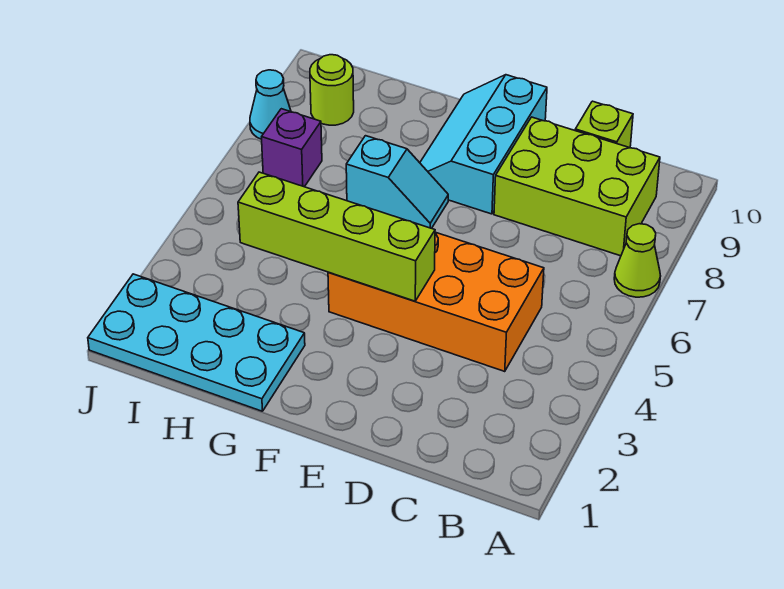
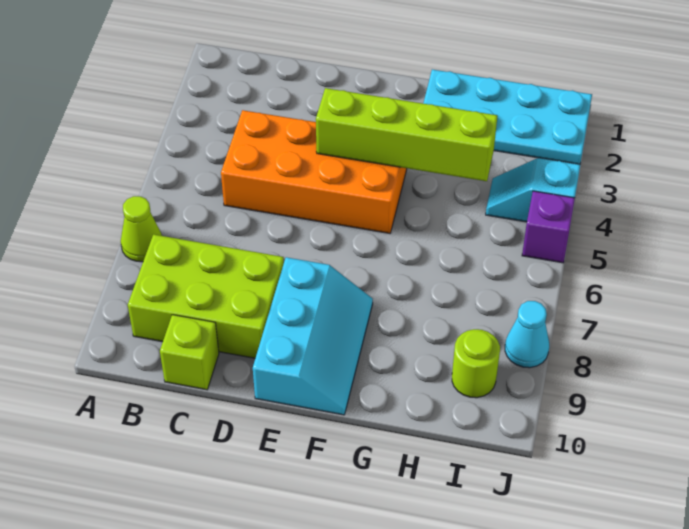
cyan slope F7:G7 level 1 top G -> cyan slope I4:J4 level 1 top J
purple brick I7 level 1 -> purple brick J5 level 1

